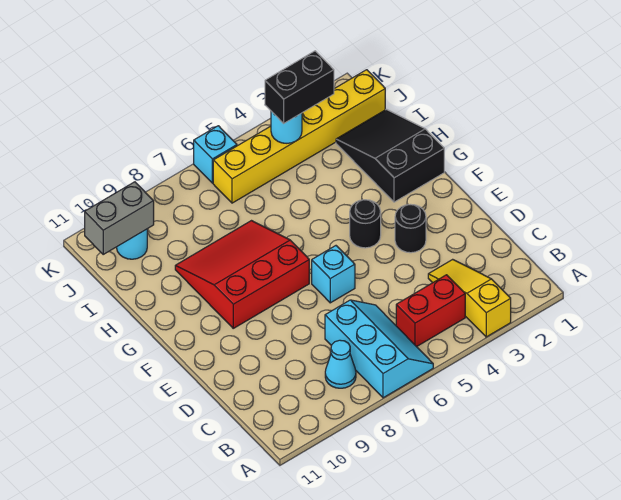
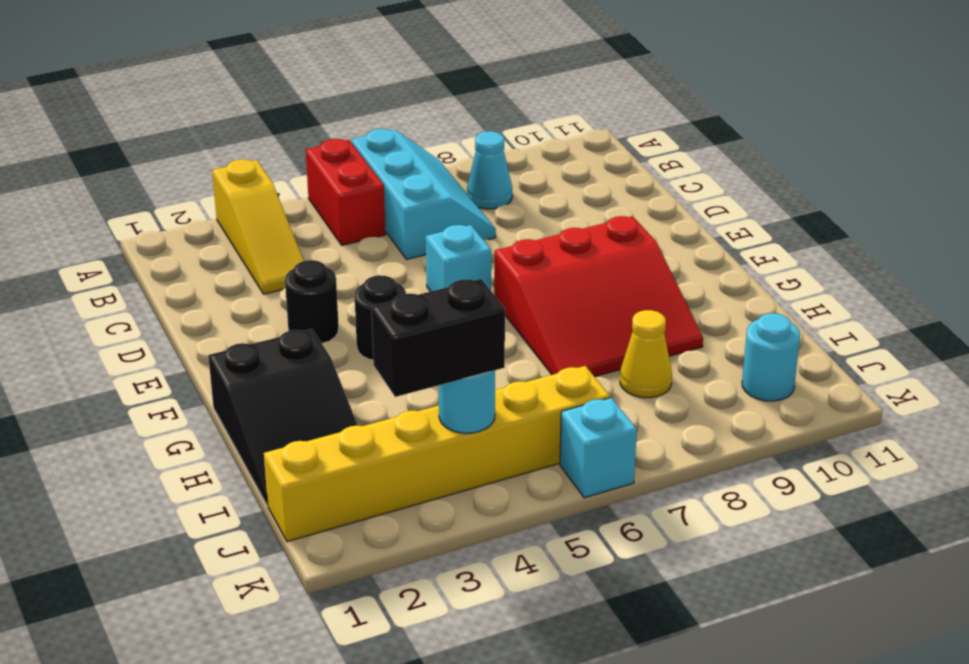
cyan slope A6:C7 level 1 top 7 -> cyan slope A6:C7 level 1 top 6
red brick B4:B5 level 1 -> red brick A5:B5 level 1
none -> yellow cone I8 level 1
grey brick J10:J11 level 2 -> none

